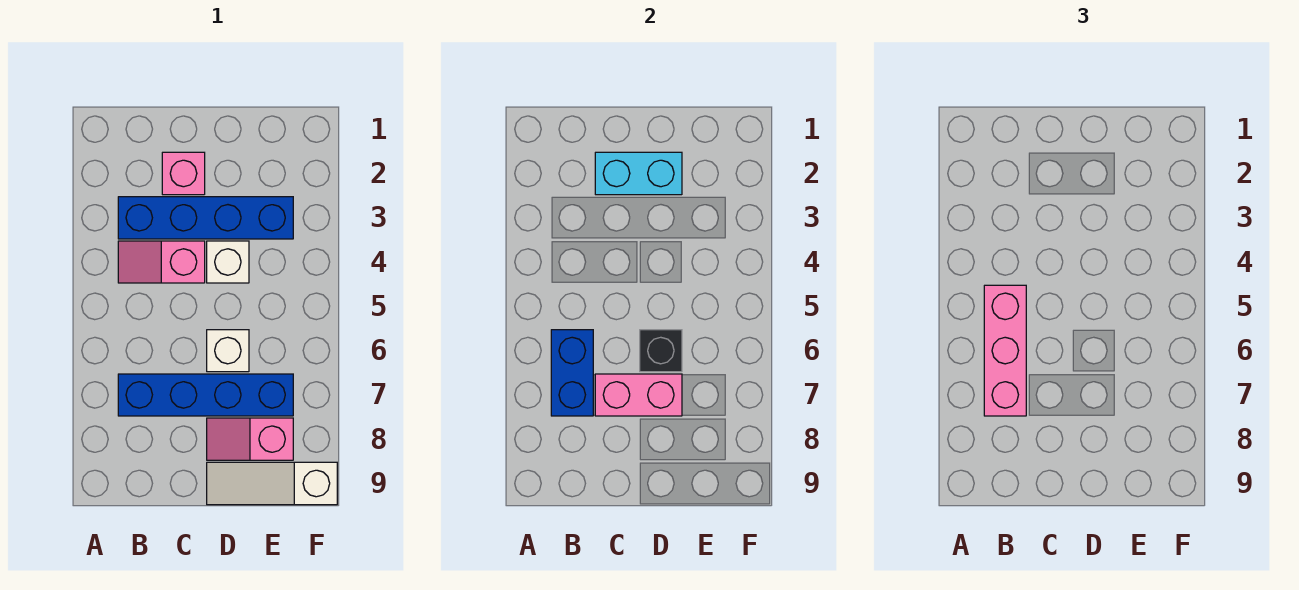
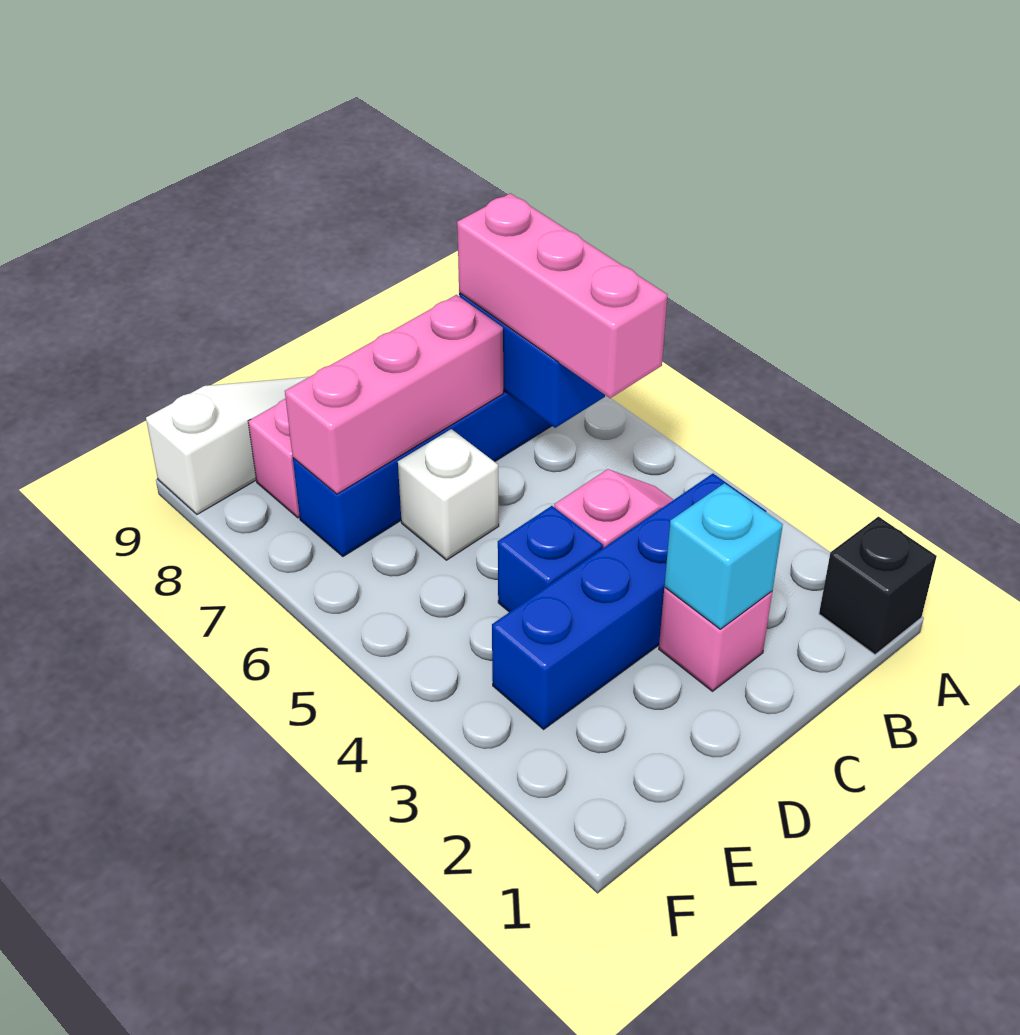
cyan brick C2:D2 level 2 -> cyan brick C2 level 2
pink brick C7:D7 level 2 -> pink brick C7:E7 level 2
white brick D4 level 1 -> blue brick D4 level 1
black brick D6 level 2 -> black brick A1 level 1

